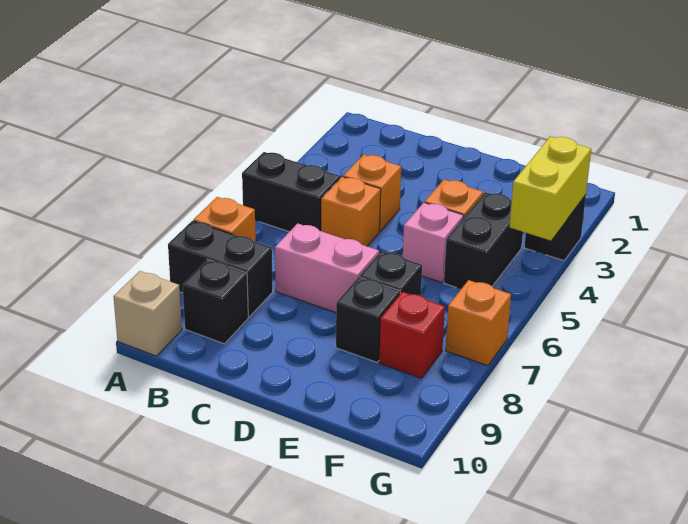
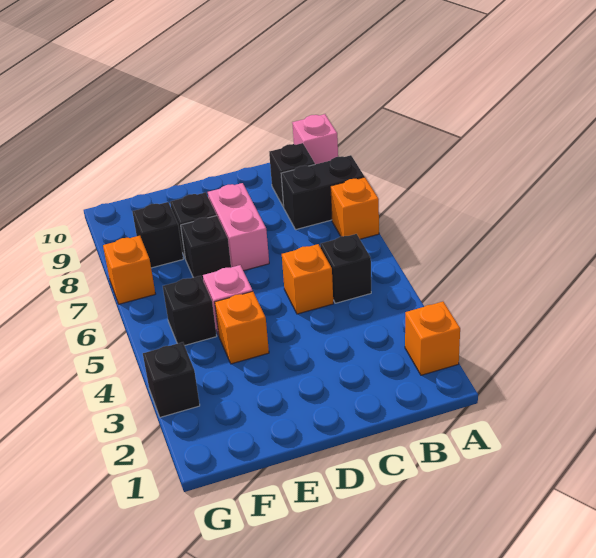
black brick A5:B5 level 1 -> black brick B5 level 1
tan brick A10 level 1 -> pink brick A10 level 1
orange brick C4 level 1 -> orange brick A2 level 1
pink brick C7:D7 level 1 -> pink brick D7:D8 level 1
black brick F4:F5 level 1 -> black brick F5 level 1
red brick F8 level 1 -> black brick F8 level 1
yellow brick G3:G4 level 2 -> none

